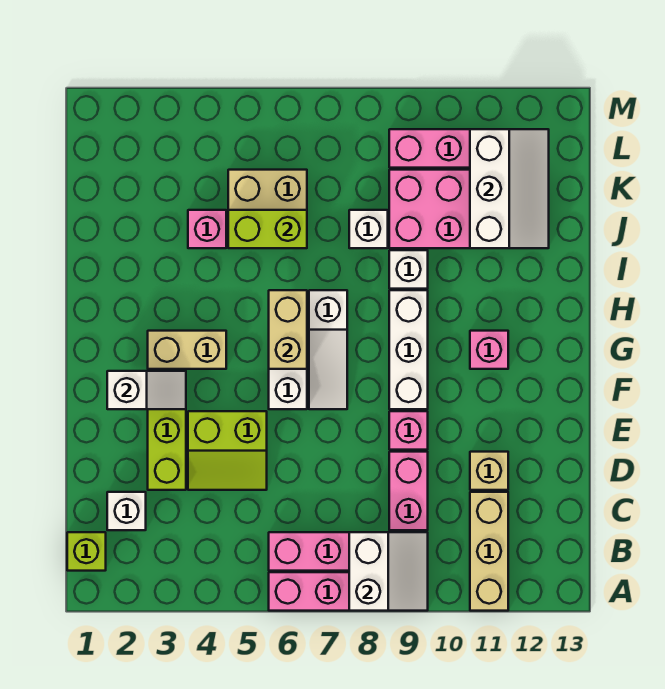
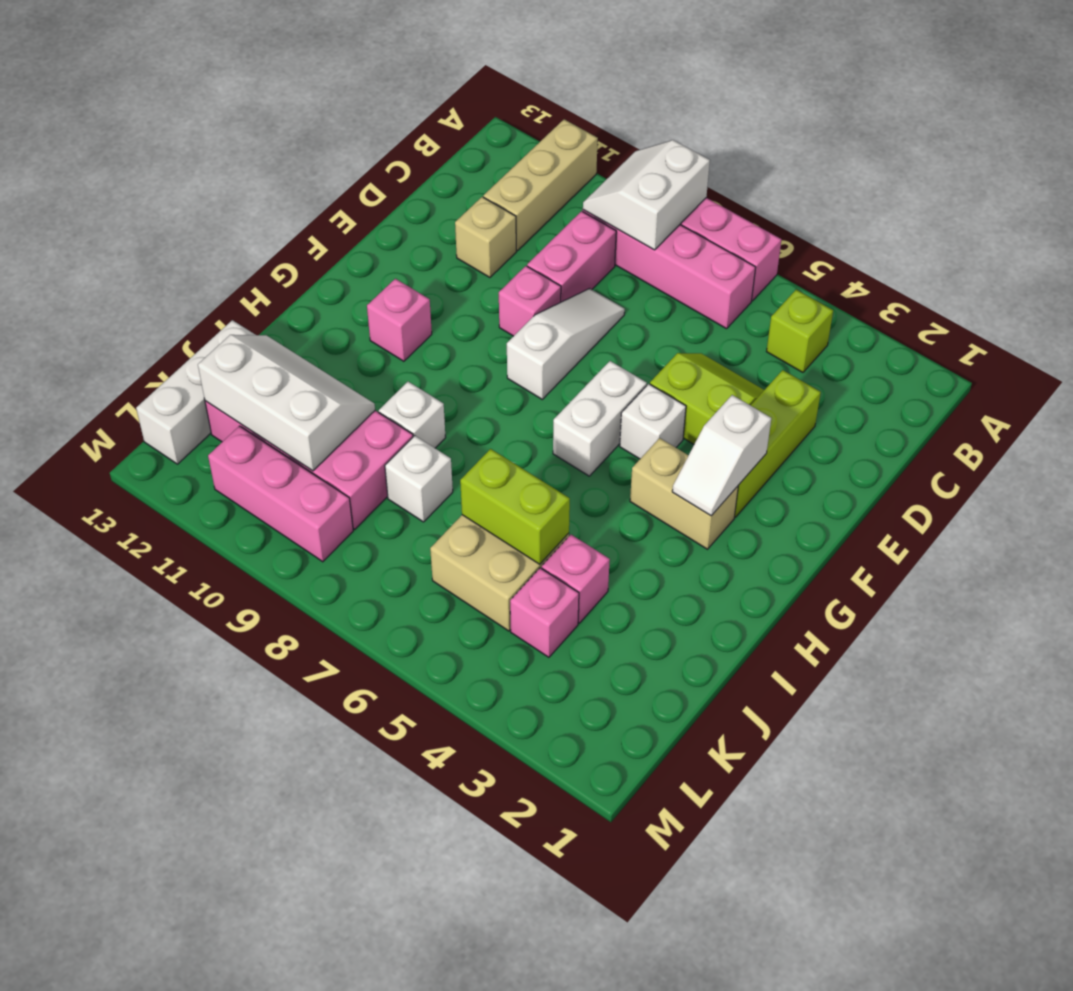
lime brick B1 level 1 -> lime brick B4 level 1
white brick C2 level 1 -> white brick F5 level 1
white slope F2:F3 level 2 top 2 -> white slope F3:G3 level 2 top F
white slope F7:H7 level 1 top H -> white slope D8:F8 level 1 top F
white brick F9:H9 level 1 -> white brick J13:L13 level 1
tan brick G6:H6 level 2 -> none
white slope J11:L12 level 2 top 11 -> white slope J10:K12 level 2 top K
none -> pink brick K4 level 1

